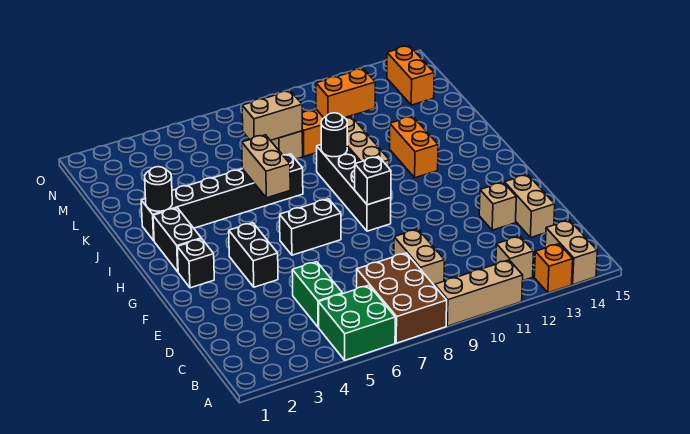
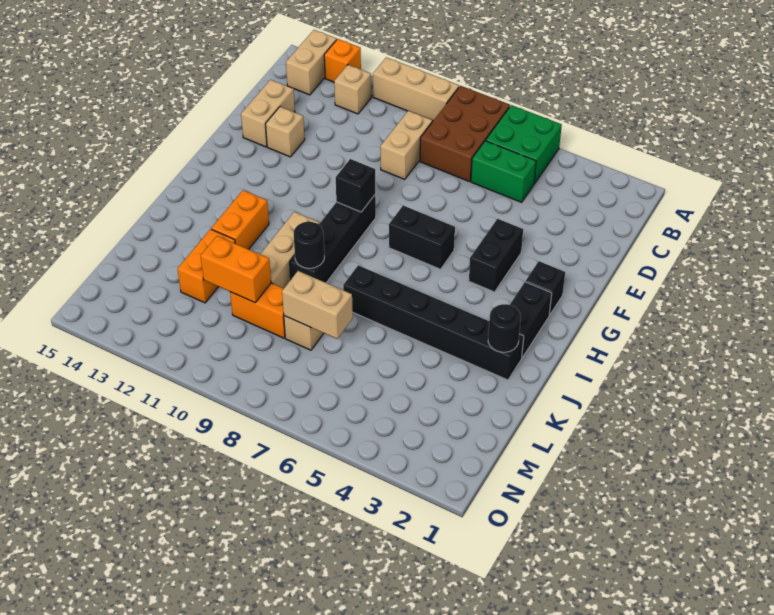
green brick C5:D5 level 1 -> green brick C5:C6 level 1
tan brick I6:J6 level 2 -> none
orange brick M14:N14 level 1 -> orange brick K12:L12 level 1

